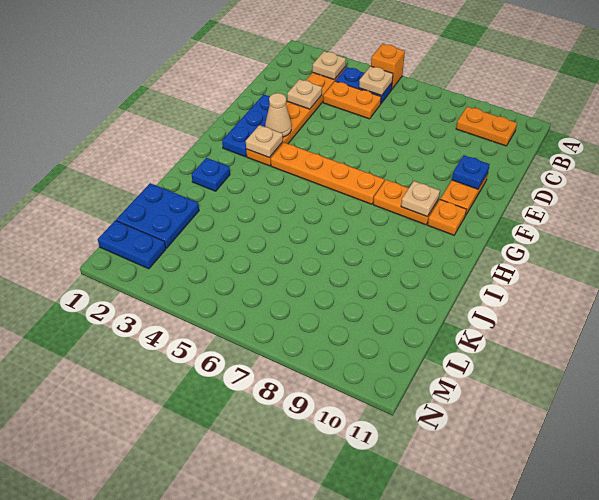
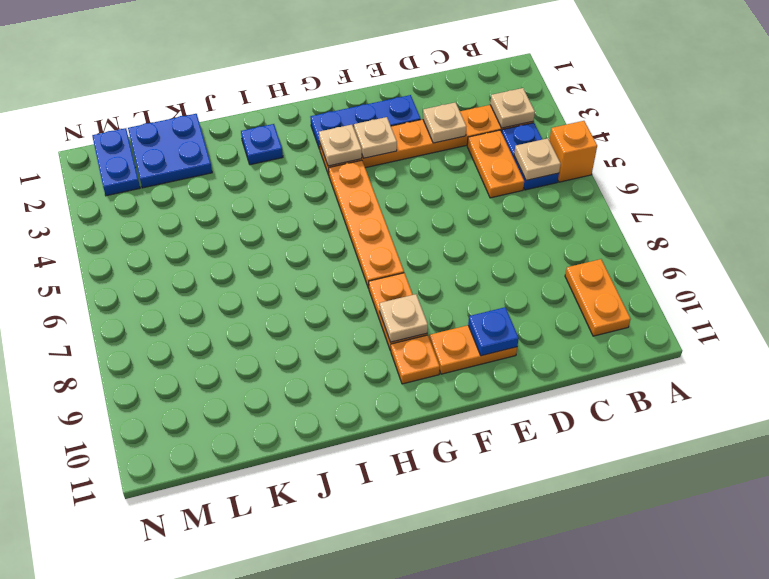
tan cone F3 level 2 -> tan plate F3 level 2

